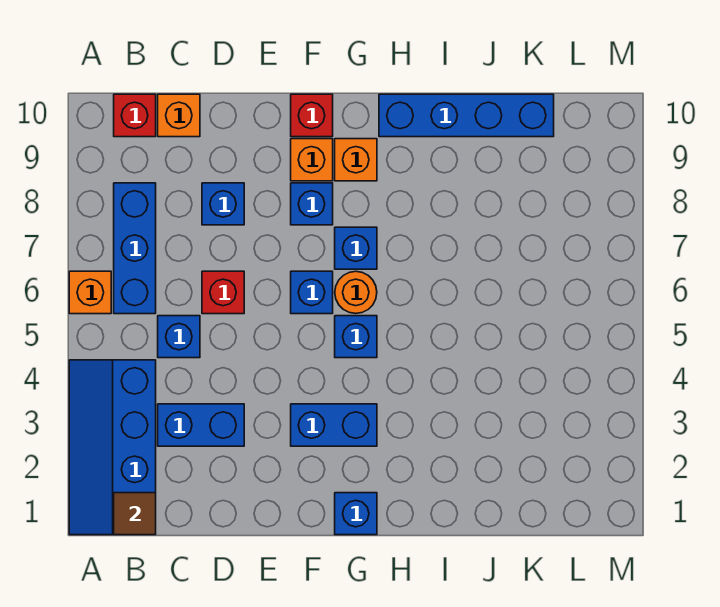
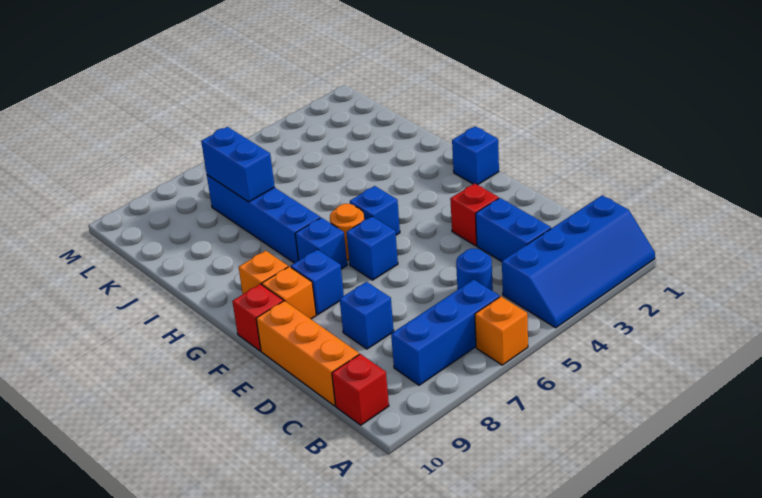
brown tile B1 level 2 -> none
blue brick C5 level 1 -> blue round brick C5 level 1
orange brick C10 level 1 -> orange brick C10:E10 level 1
red brick D6 level 1 -> red brick E3 level 1
blue brick F3:G3 level 1 -> blue brick J7:K7 level 2
blue brick H10:K10 level 1 -> blue brick H7:K7 level 1

